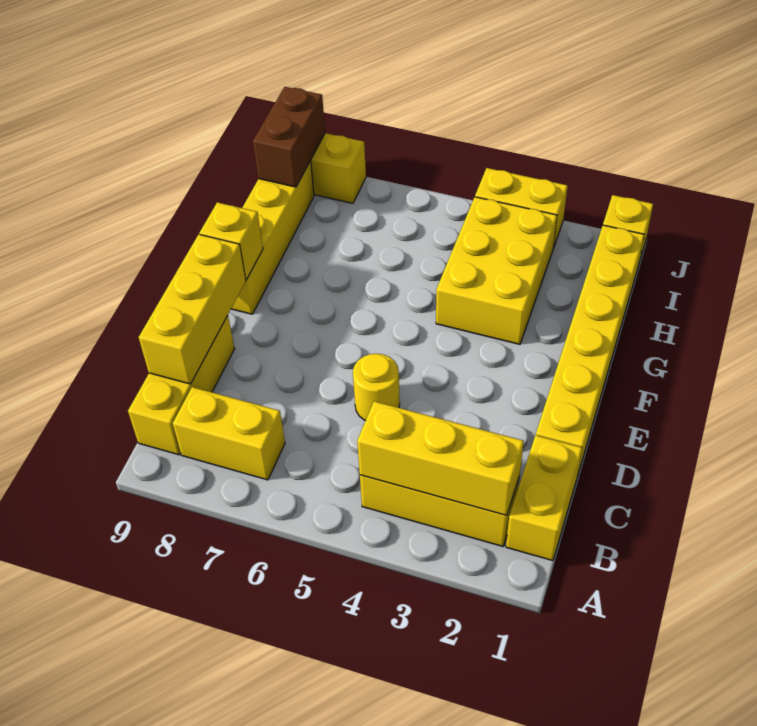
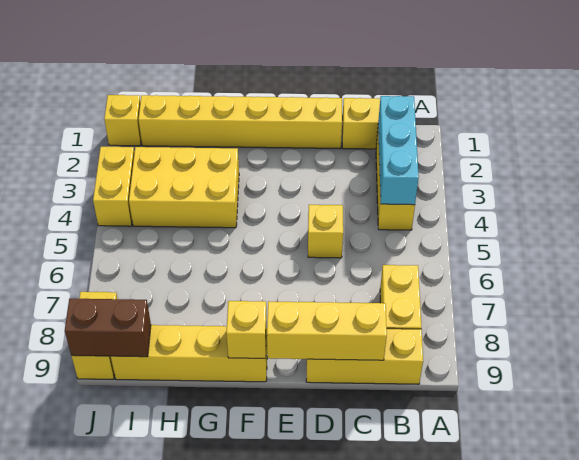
yellow brick B2:B4 level 2 -> cyan brick B2:B4 level 2
yellow round brick D5 level 1 -> yellow brick D5 level 1

